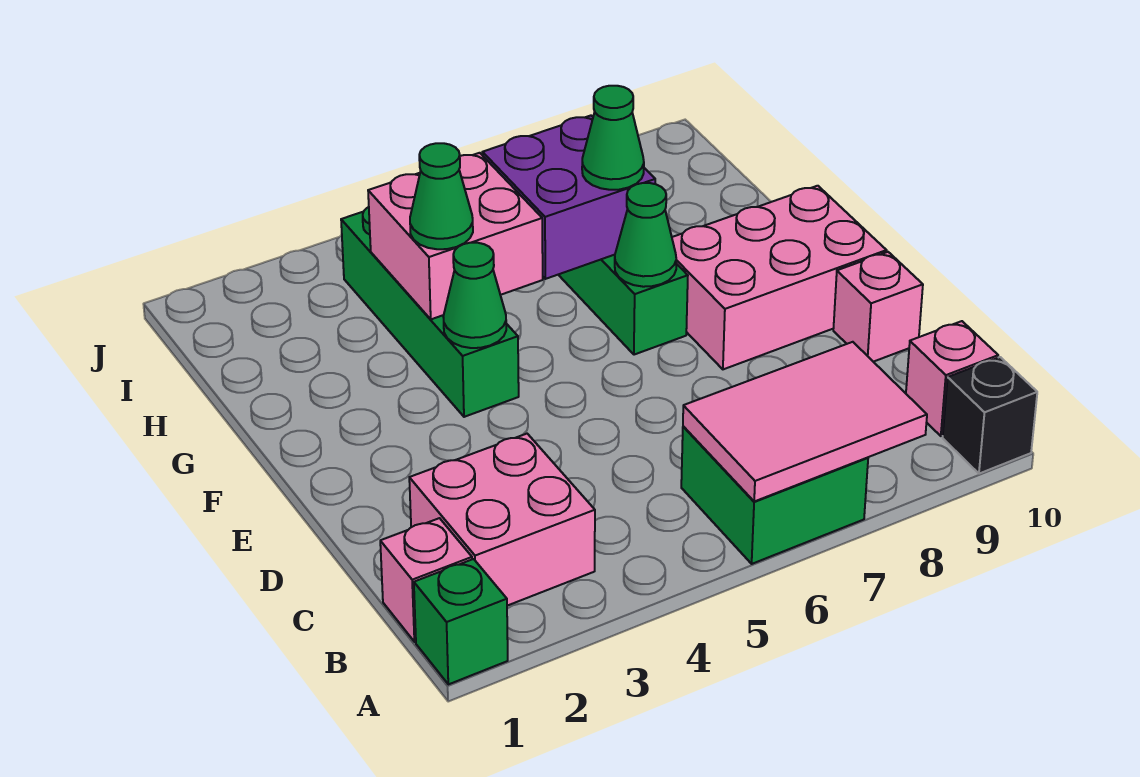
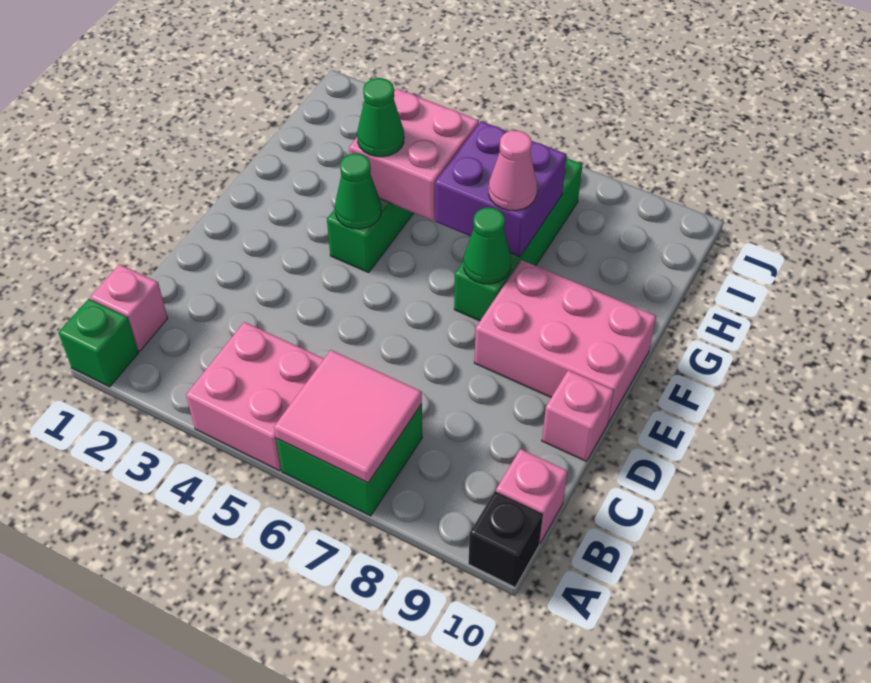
pink tile A6:B8 level 2 -> pink tile A6:B7 level 2
pink brick B2:C3 level 1 -> pink brick A4:B5 level 1
green cone G7 level 3 -> pink cone G7 level 3

